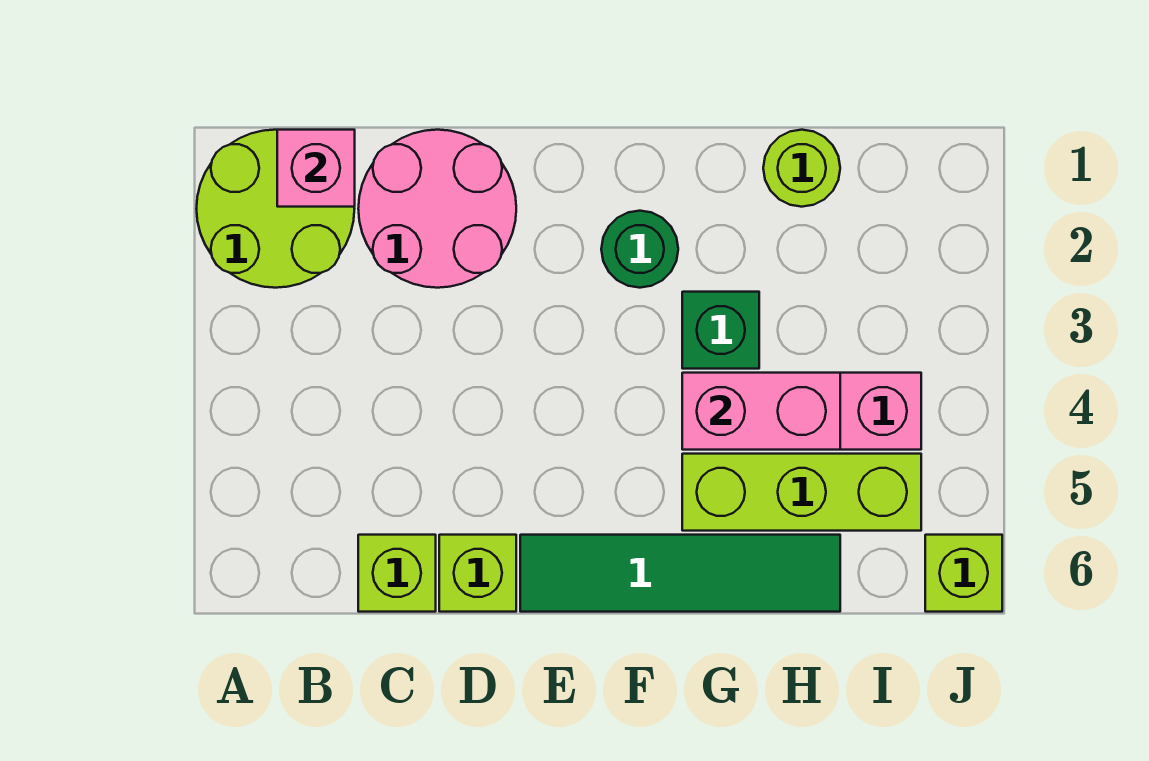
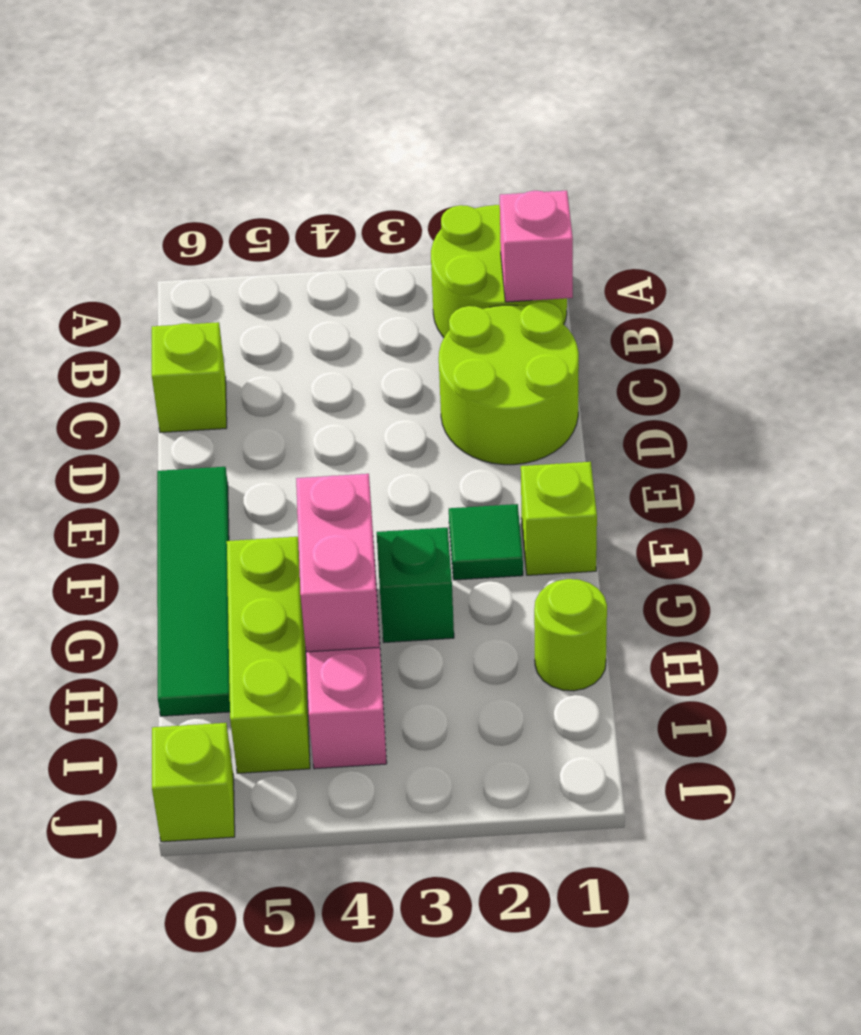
pink round brick C1:D2 level 1 -> lime round brick C1:D2 level 1
lime brick D6 level 1 -> lime brick F1 level 1
green round brick F2 level 1 -> green tile F2 level 1

